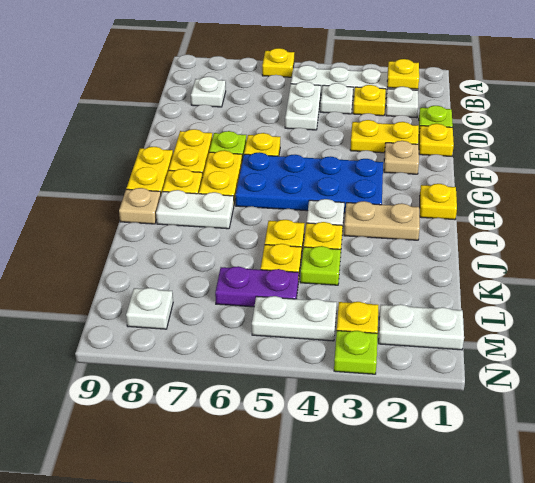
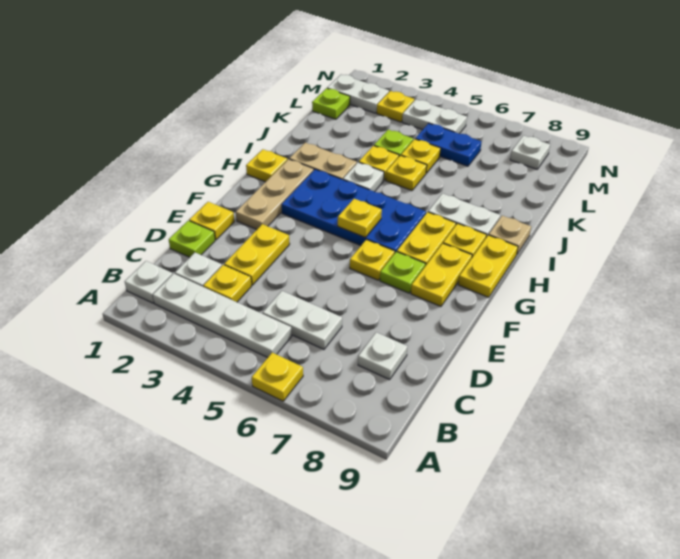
yellow plate B2 level 2 -> yellow plate G5 level 2
white plate C4 level 1 -> white plate B1 level 1
white plate C5:D5 level 1 -> white plate C5:C6 level 1
yellow plate E2:E3 level 1 -> yellow plate D3:E3 level 1
tan plate F2 level 1 -> tan plate F2:H2 level 1
purple plate L5:L6 level 1 -> blue plate L5:L6 level 1
lime plate N3 level 1 -> lime plate L1 level 1

